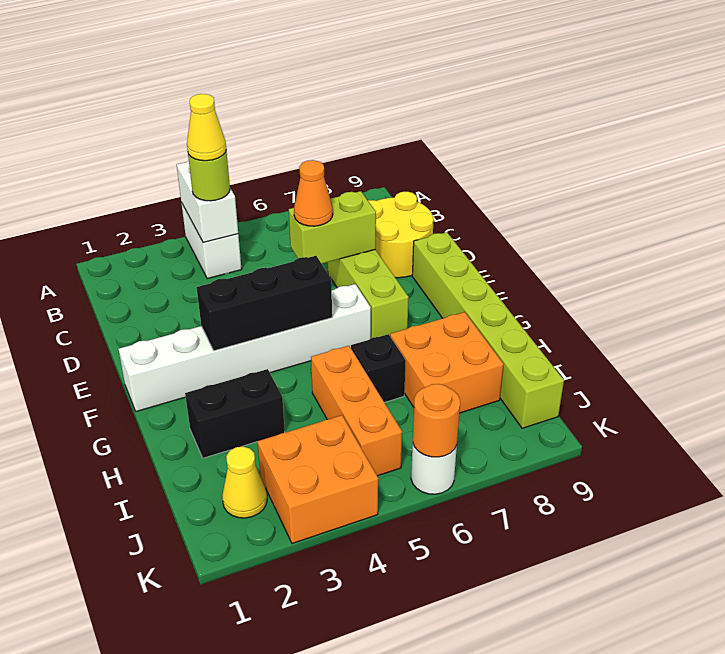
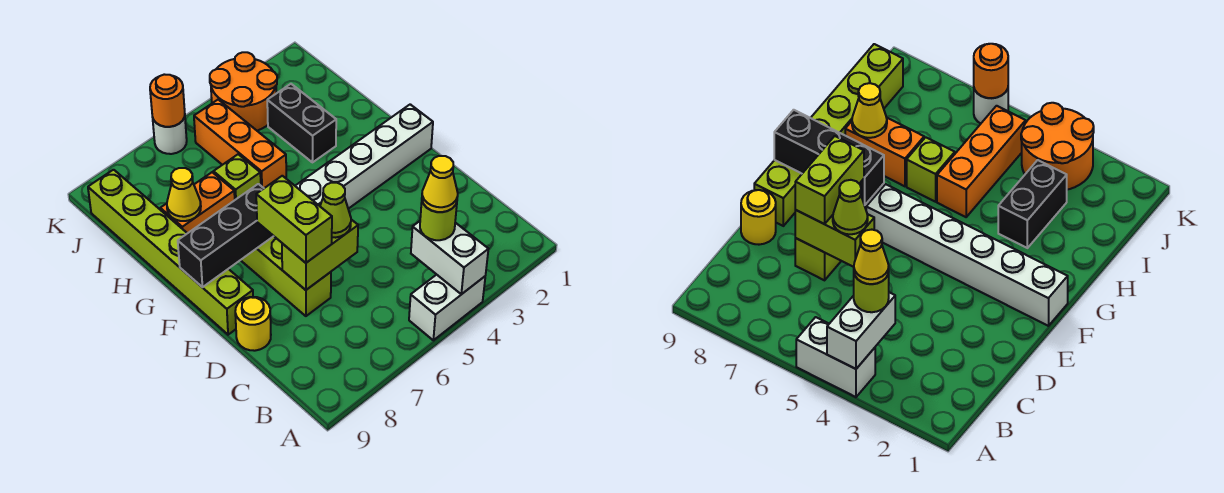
white brick A4:B4 level 1 -> white brick A4:A5 level 1
yellow round brick C8:D9 level 1 -> yellow round brick D9 level 1
orange cone D6 level 3 -> lime cone D6 level 3
none -> lime brick D7:E7 level 3
black brick F3:F5 level 2 -> black brick F7:F9 level 2
black brick H2:H3 level 1 -> black brick H3:I3 level 1
black brick H6 level 1 -> lime brick H6 level 1
orange brick H7:I8 level 1 -> orange brick H7:H8 level 1
yellow cone J2 level 1 -> yellow cone H8 level 2
orange brick J3:K4 level 1 -> orange round brick J3:K4 level 1

